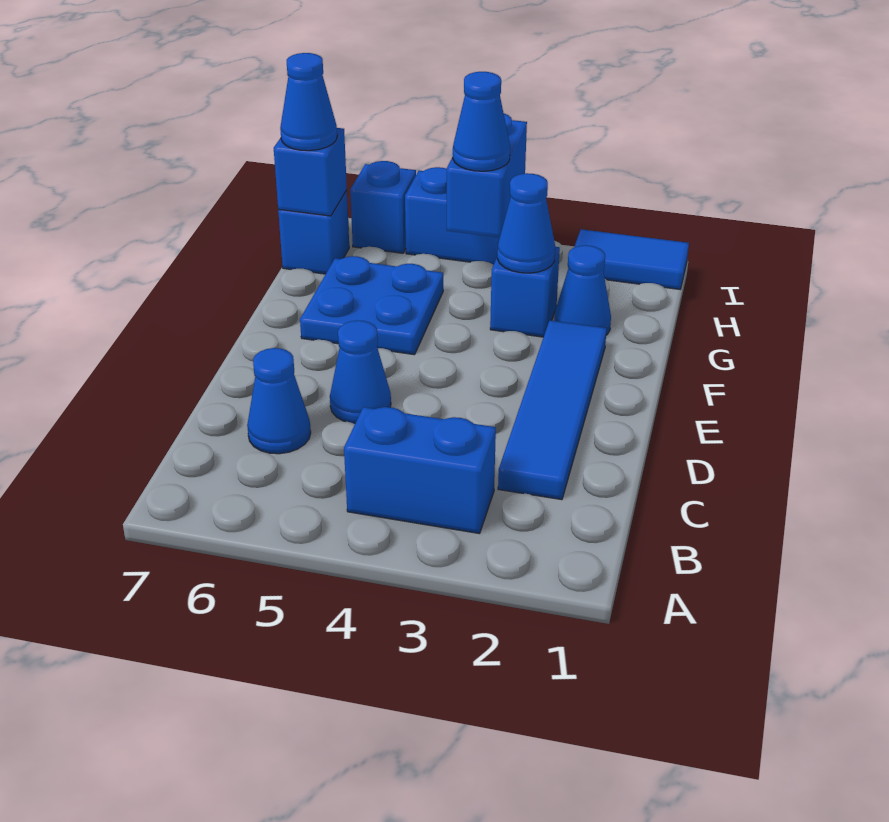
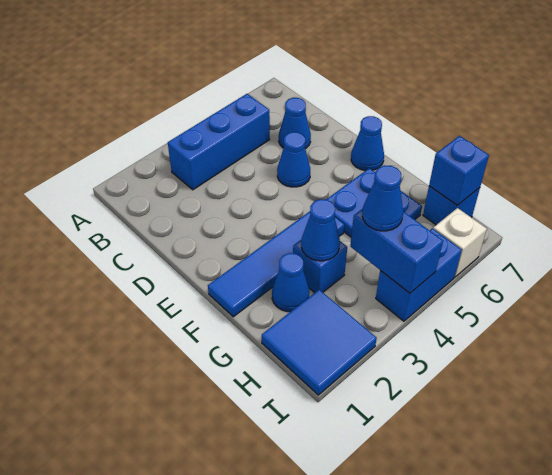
blue brick B3:B4 level 1 -> blue brick B3:B5 level 1
blue tile C2:F2 level 1 -> blue tile F1:F4 level 1
blue cone H7 level 3 -> blue cone E7 level 1
blue tile I1:I2 level 1 -> blue tile H1:I2 level 1
blue brick I6 level 1 -> white brick I6 level 1

